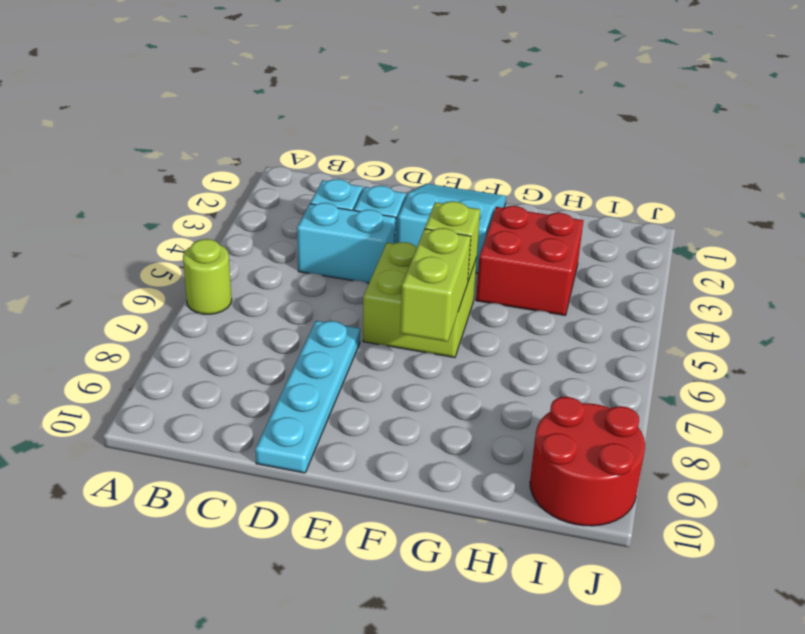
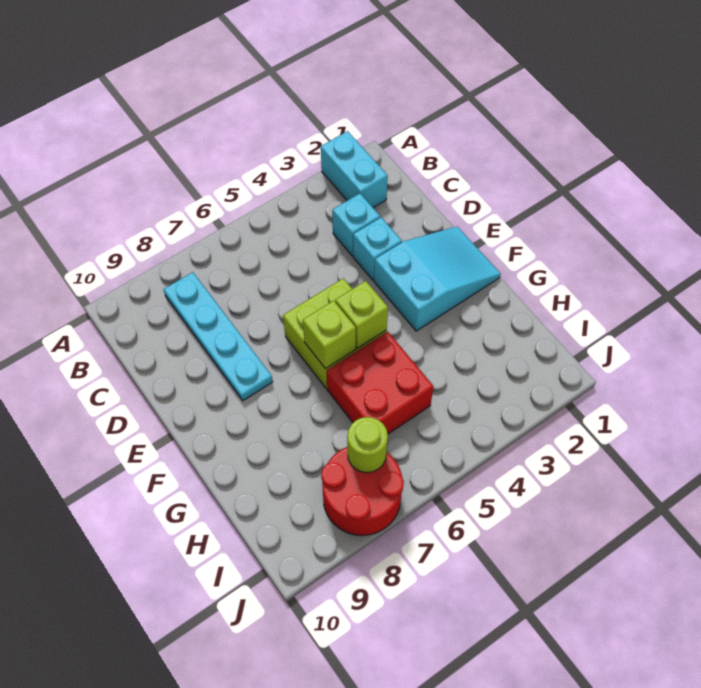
lime round brick A6 level 1 -> lime round brick I7 level 2
cyan brick C4:D4 level 1 -> cyan brick A2:B2 level 1
cyan plate D7:D10 level 1 -> cyan plate B8:E8 level 1
lime brick F6:F7 level 2 -> lime brick F6 level 2
red brick G3:H4 level 1 -> red brick G5:H6 level 1
red round brick I9:J10 level 1 -> red round brick I7:J8 level 1

